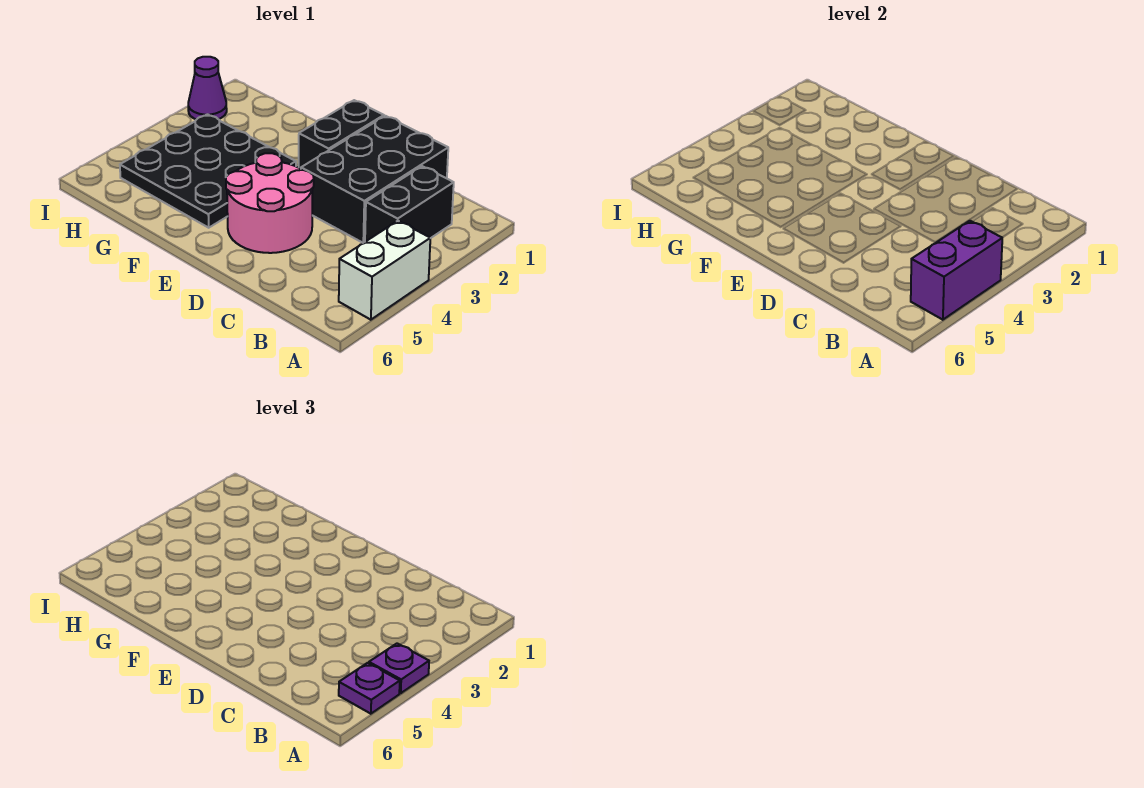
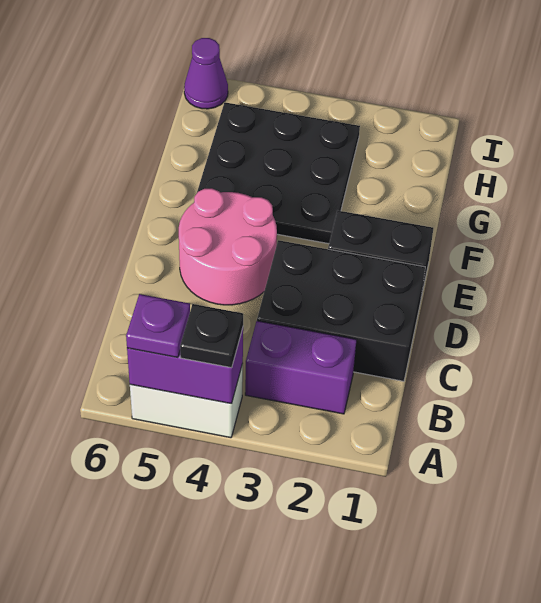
purple plate A4 level 3 -> black plate A4 level 3
black brick B2:B3 level 1 -> purple brick B2:B3 level 1
purple cone I2 level 1 -> purple cone I6 level 1

